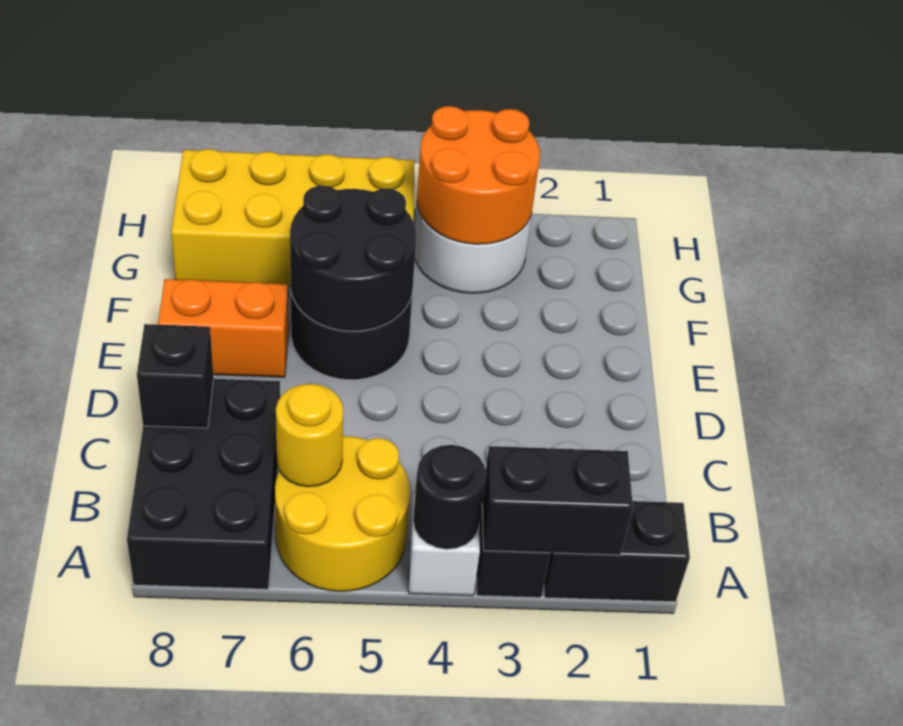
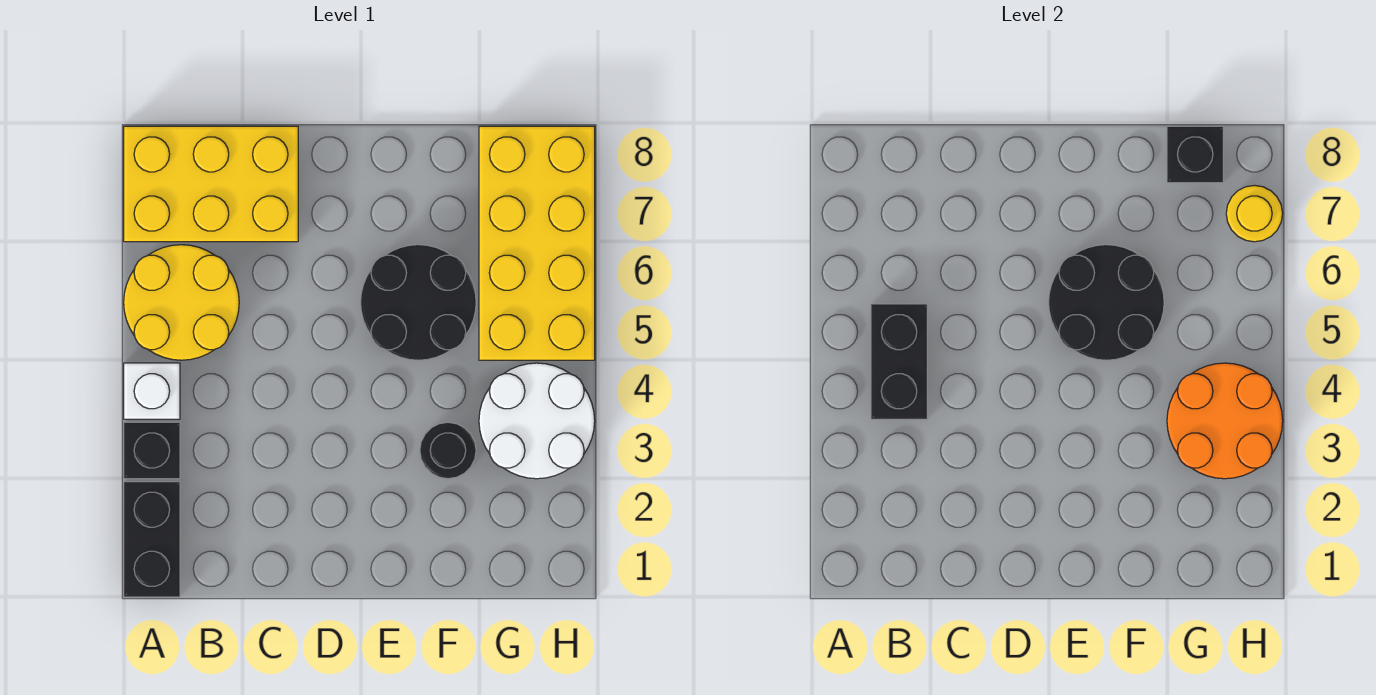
black brick A2:A3 level 2 -> black brick B4:B5 level 2
black round brick A4 level 2 -> black round brick F3 level 1
black brick A7:C8 level 1 -> yellow brick A7:C8 level 1
yellow round brick B6 level 2 -> yellow round brick H7 level 2
black brick C8 level 2 -> black brick G8 level 2
orange brick E7:E8 level 1 -> none

